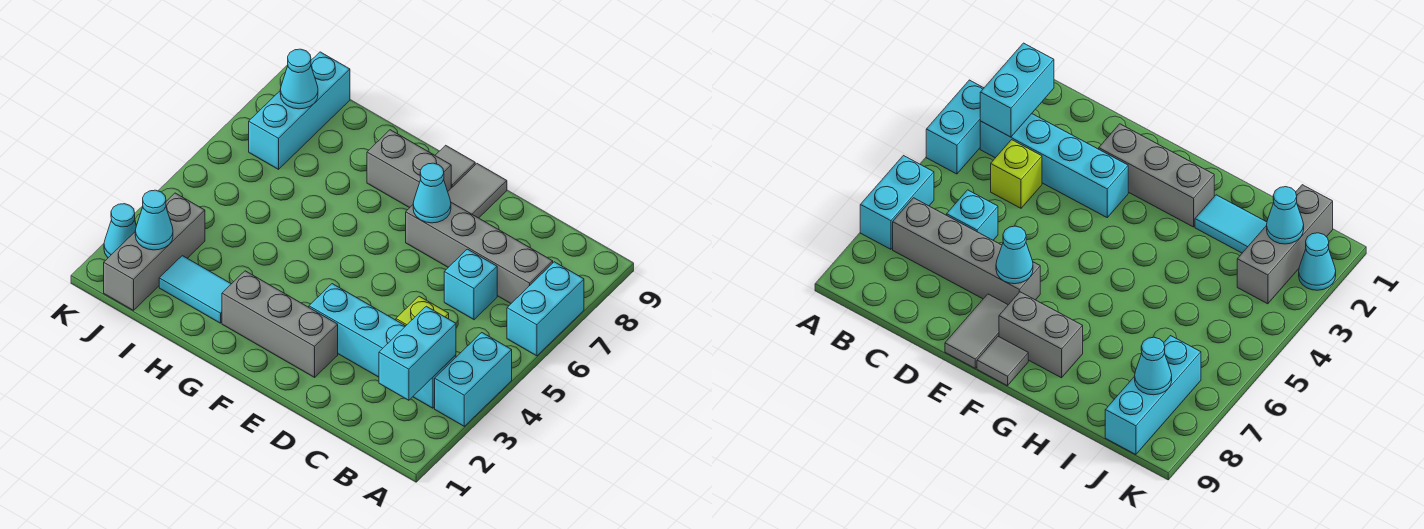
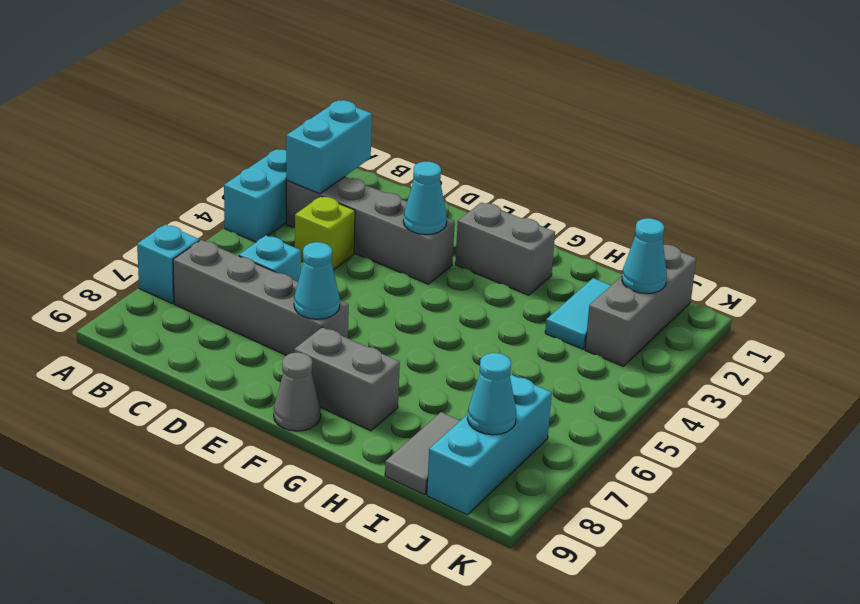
cyan brick A6:A7 level 1 -> cyan brick A7 level 1
cyan brick B3:E3 level 1 -> grey brick B3:E3 level 1
grey brick E2:G2 level 1 -> grey brick F2:G2 level 1
grey tile E8:E9 level 1 -> grey tile I8:I9 level 1
grey tile F9 level 1 -> grey cone F9 level 1
cyan tile H2:I2 level 1 -> cyan tile I2:I3 level 1
cyan cone K2 level 1 -> cyan cone E3 level 2

